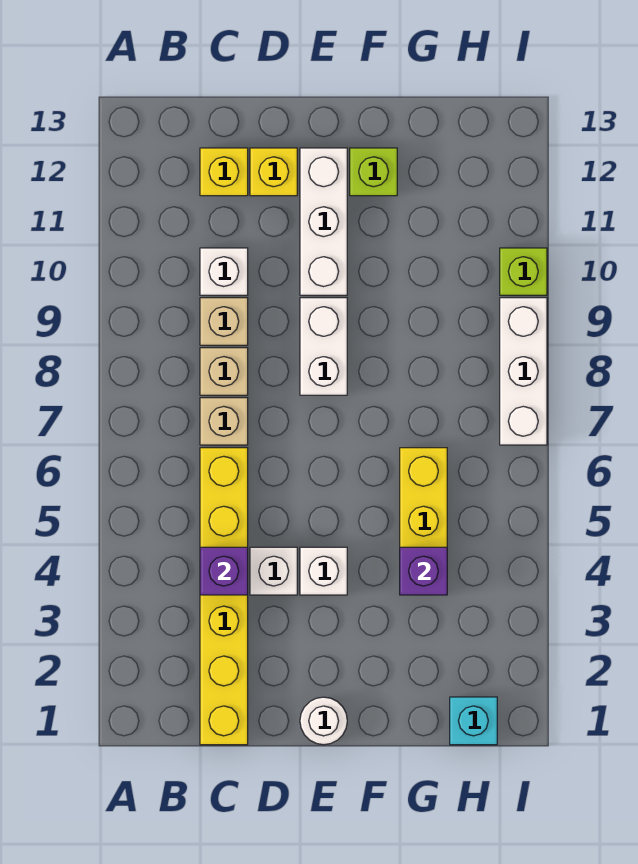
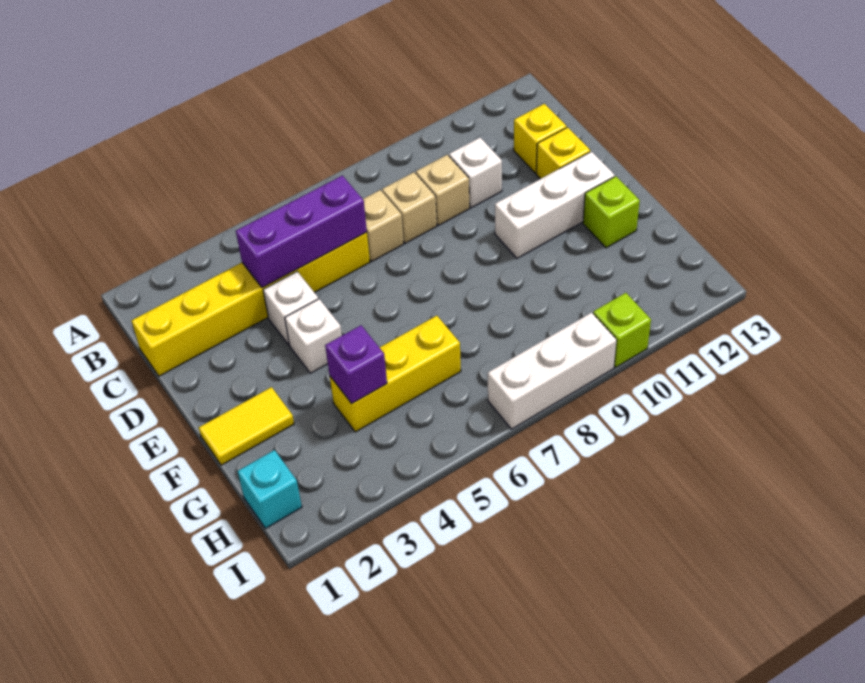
purple brick C4 level 2 -> purple brick C4:C6 level 2
white round brick E1 level 1 -> none
white brick E8:E9 level 1 -> none
none -> yellow tile F1:F2 level 1

